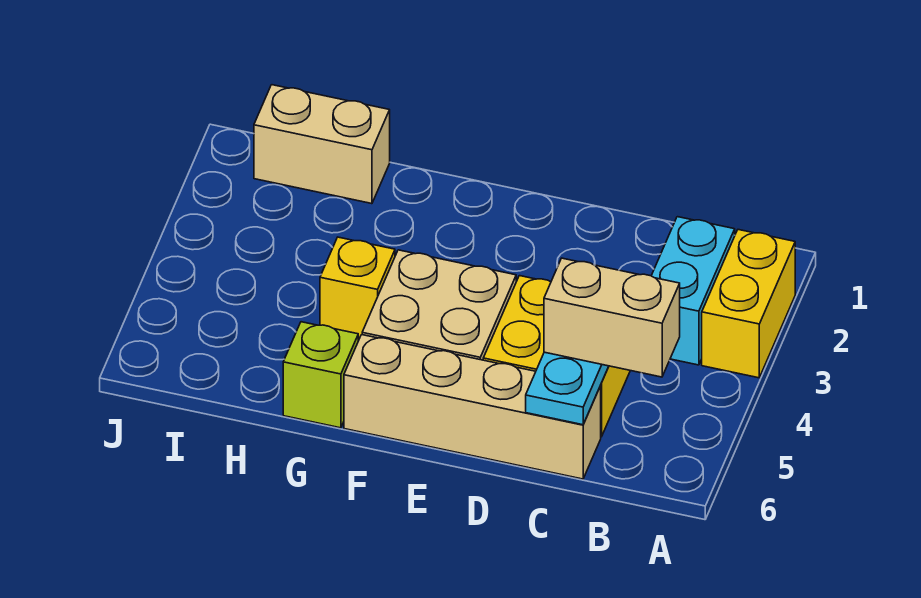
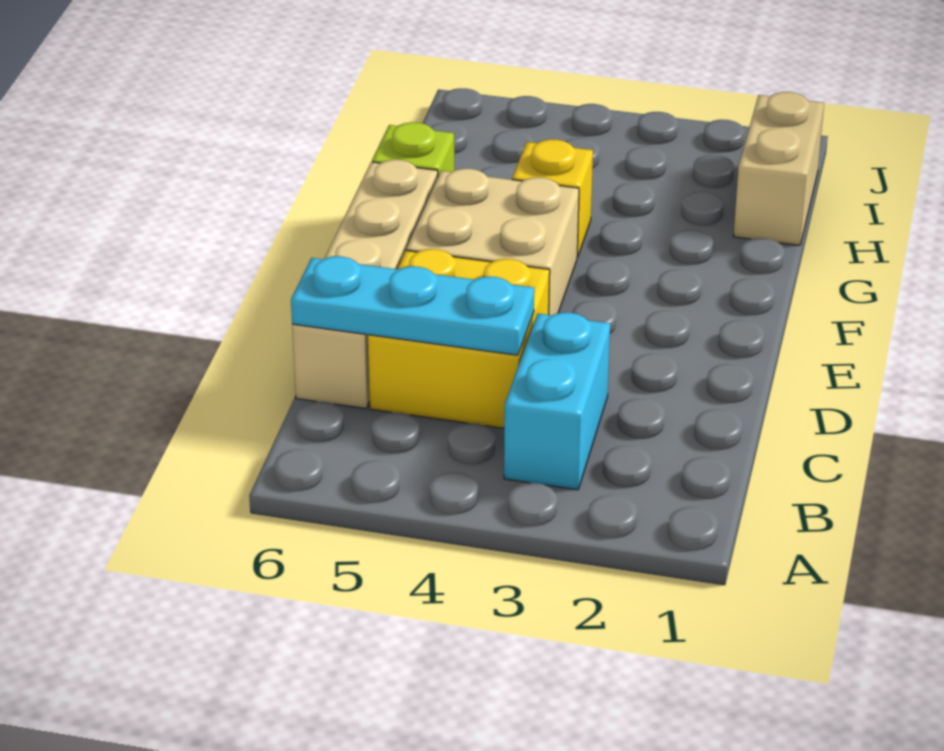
yellow brick A2:A3 level 1 -> none
cyan brick B2:B3 level 1 -> cyan brick B3:C3 level 1
tan brick B5:C5 level 3 -> none

